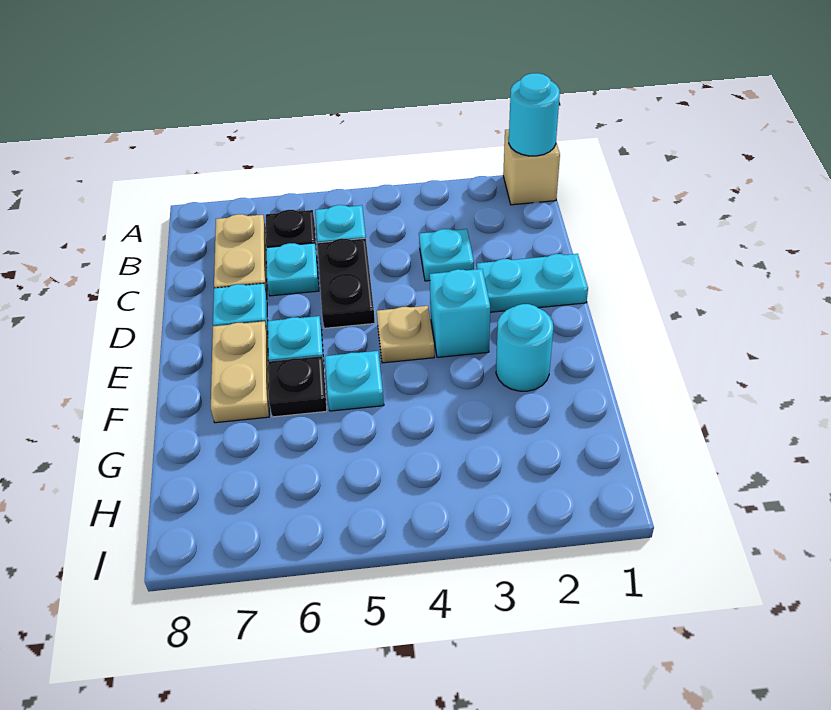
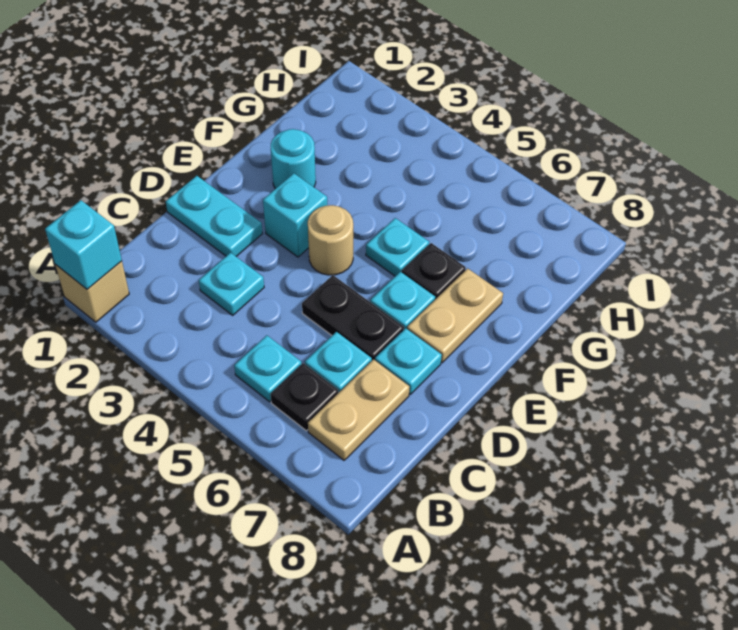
cyan round brick A1 level 2 -> cyan brick A1 level 2
black plate C5:D5 level 1 -> black plate D5:D6 level 1
tan plate E4 level 1 -> tan round brick E4 level 1

